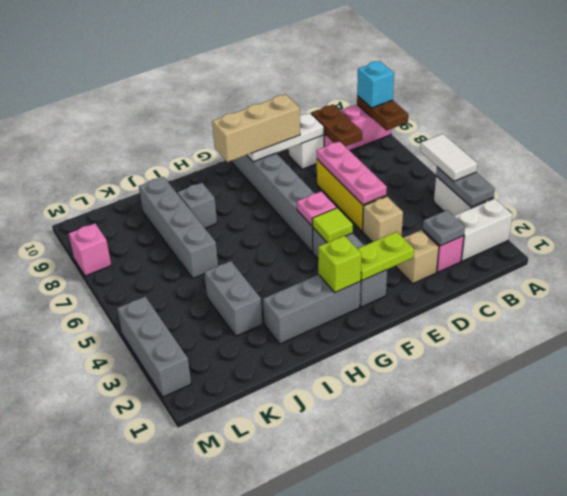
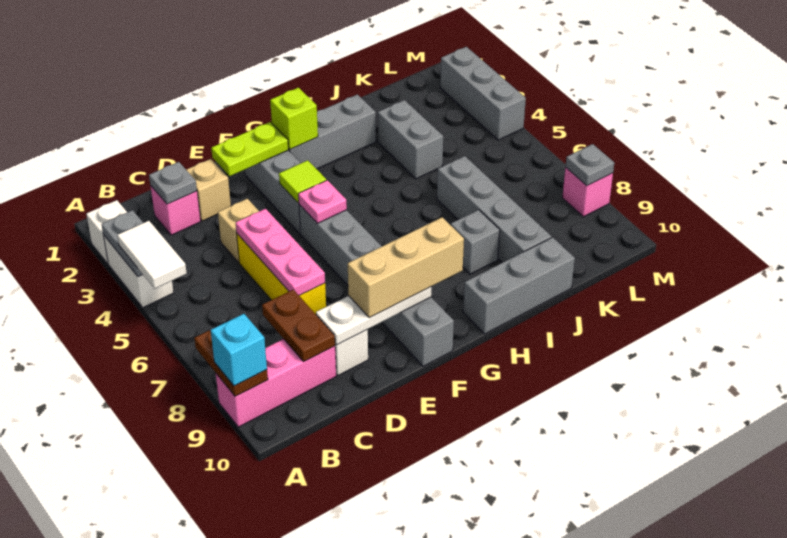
white brick A2:B2 level 1 -> white brick A2 level 1
none -> grey brick H10:J10 level 1
none -> grey plate M8 level 2

